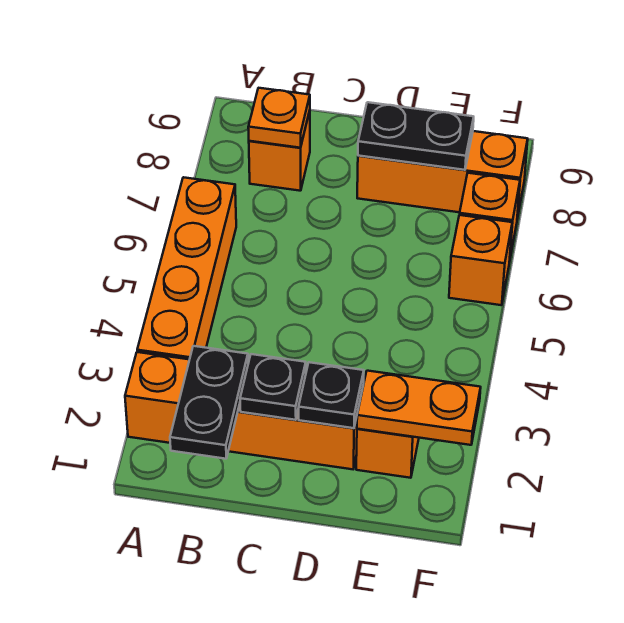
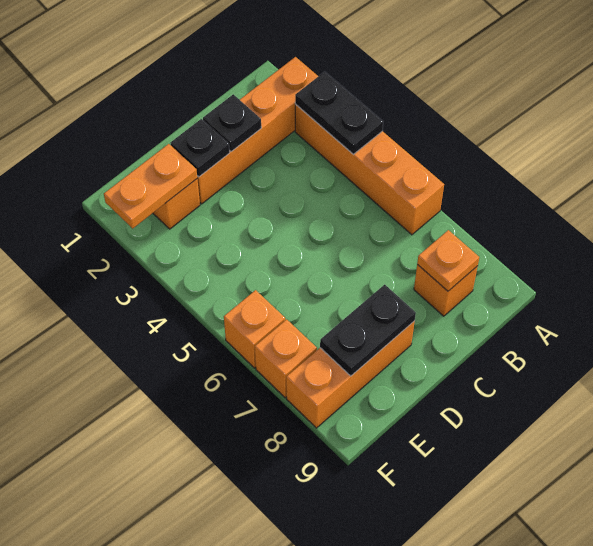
black plate B1:B2 level 2 -> black plate A3:A4 level 2

